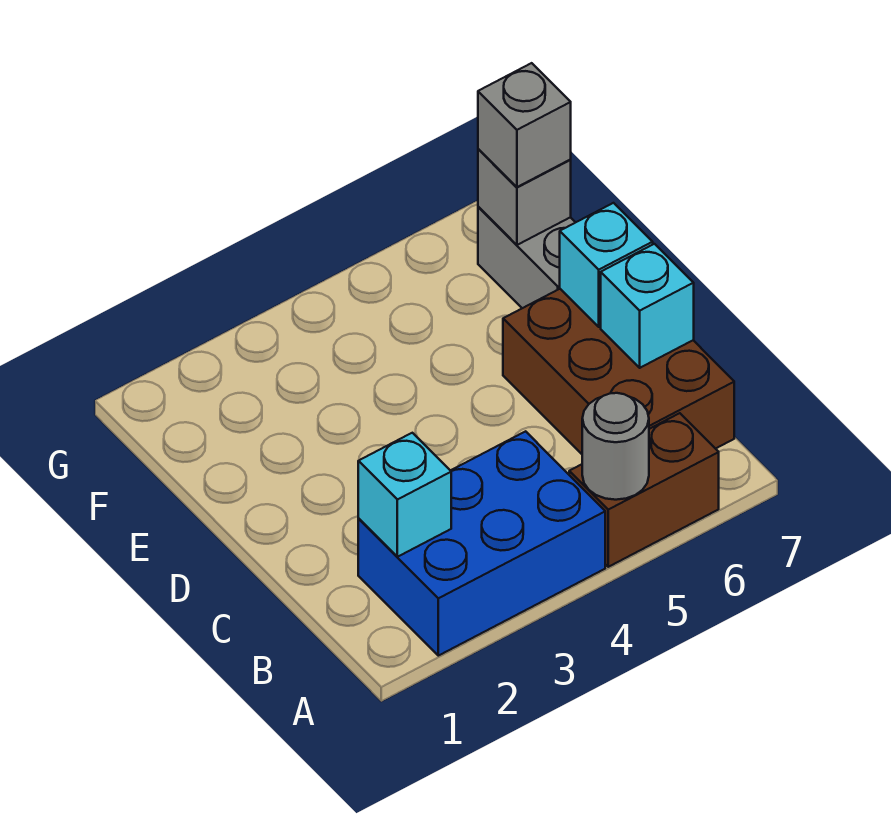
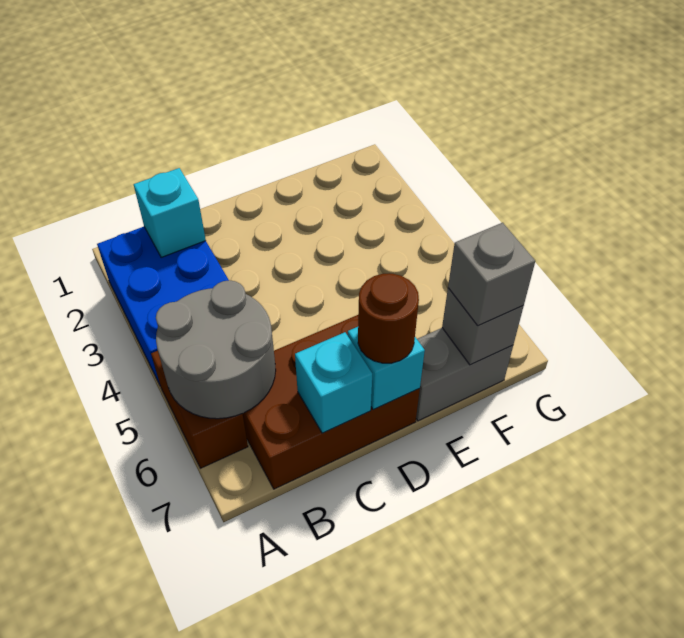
grey round brick A5 level 2 -> grey round brick A5:B6 level 2
none -> brown round brick D7 level 3

